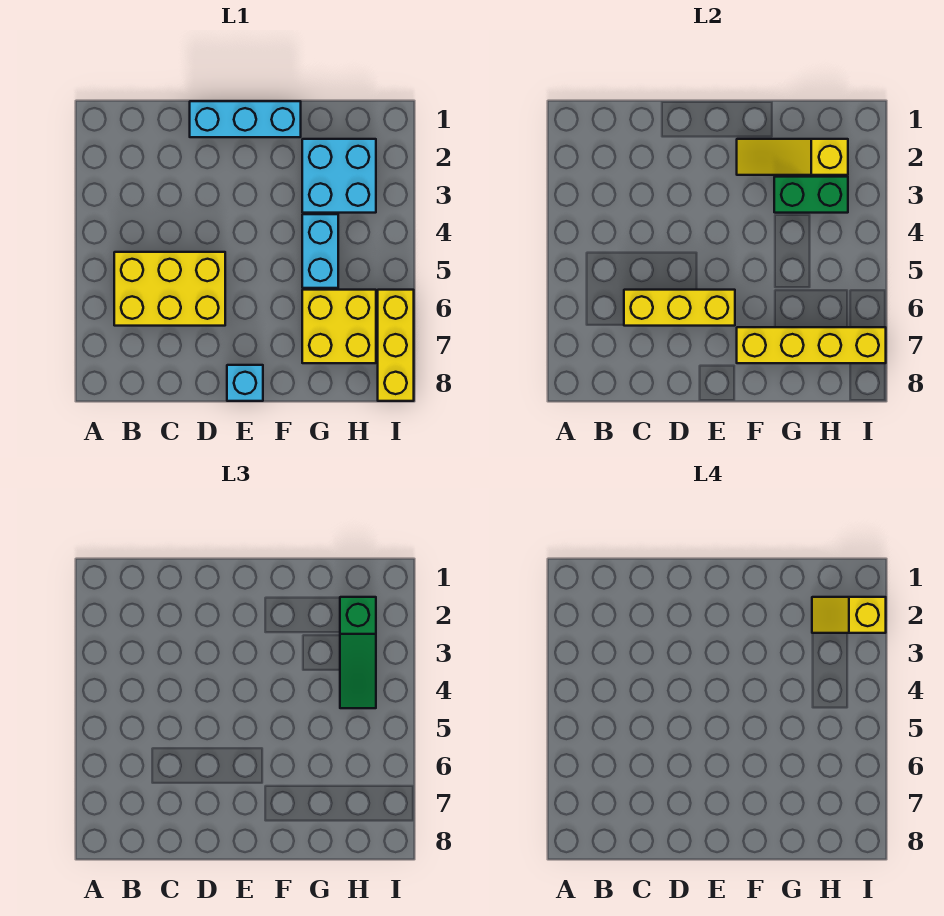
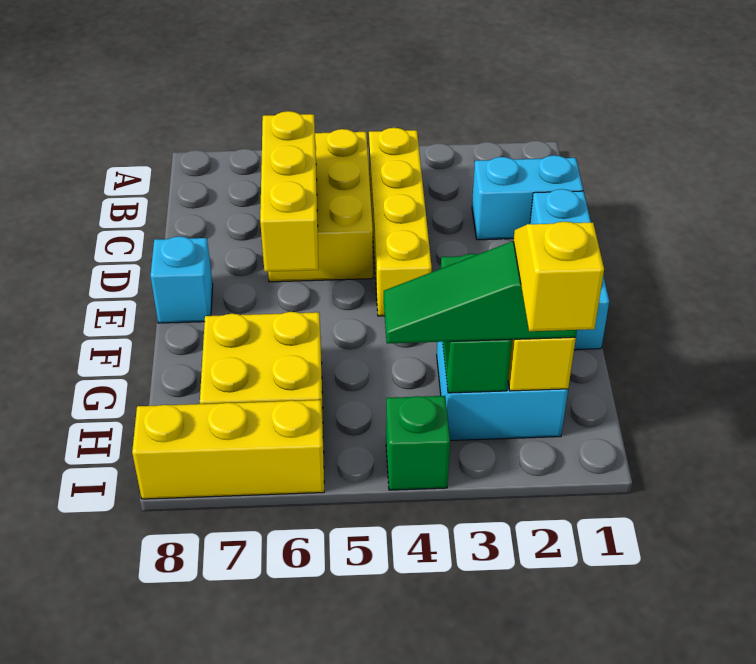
yellow brick F7:I7 level 2 -> yellow brick B4:E4 level 1
cyan brick G4:G5 level 1 -> cyan brick C1:C2 level 1
none -> green brick I4 level 1

